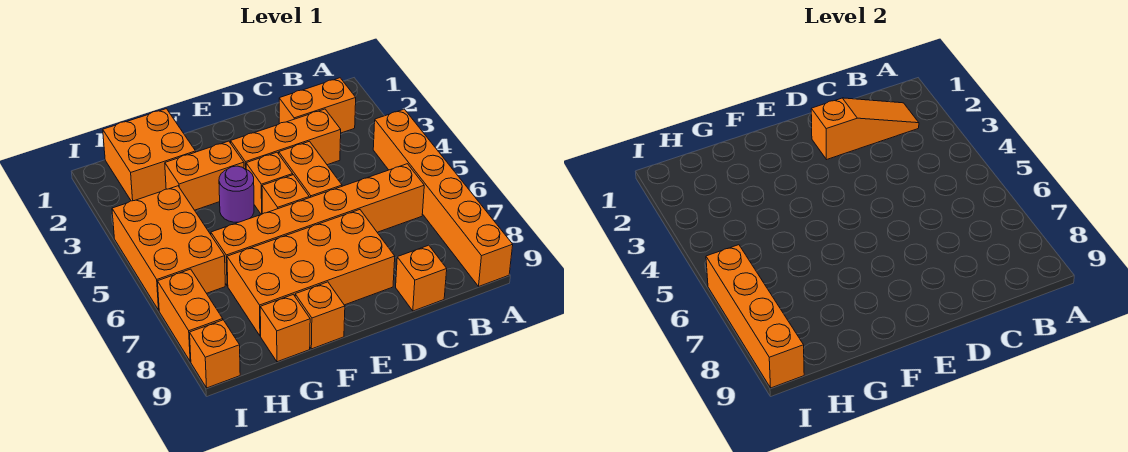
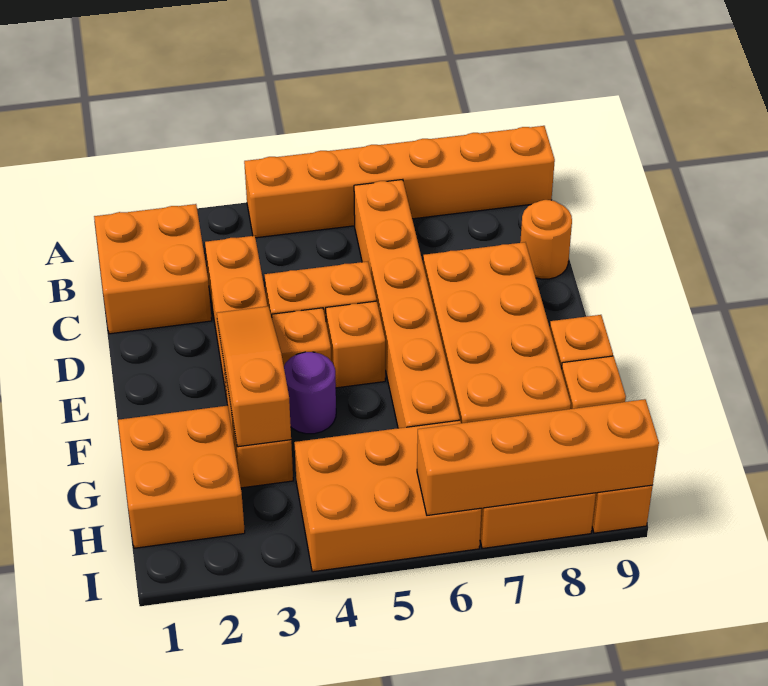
orange brick B2:C2 level 1 -> orange brick B1:C2 level 1
orange slope B2:D2 level 2 top D -> orange slope E3:G3 level 2 top G
orange brick C9 level 1 -> orange round brick C9 level 1

